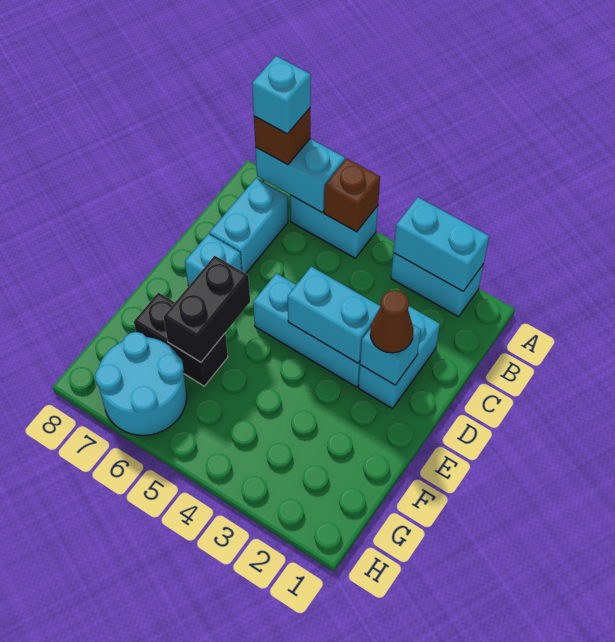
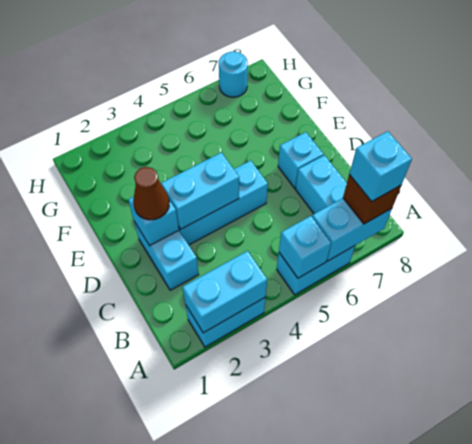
brown brick A5 level 2 -> cyan brick A5 level 2
black brick E6:F6 level 2 -> none
black brick F6:F7 level 1 -> none
cyan round brick G6:H7 level 1 -> cyan round brick H7 level 1

